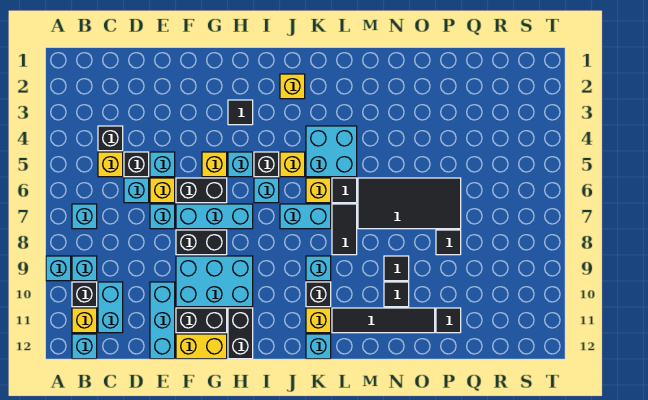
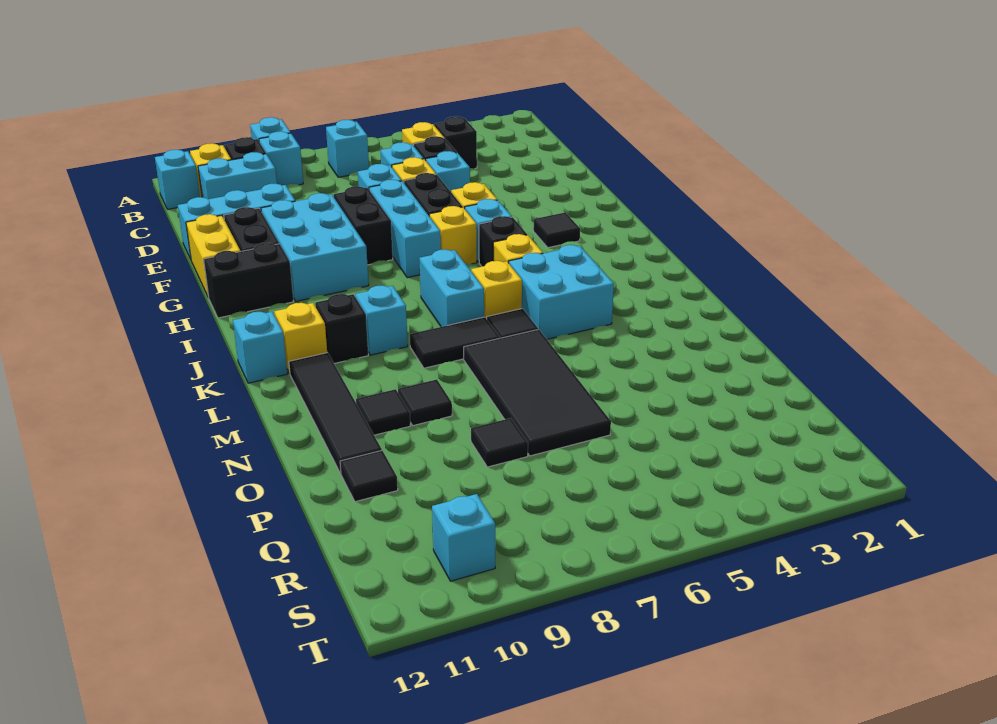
cyan brick I6 level 1 -> cyan brick S10 level 1
yellow brick J2 level 1 -> yellow brick H6 level 1

